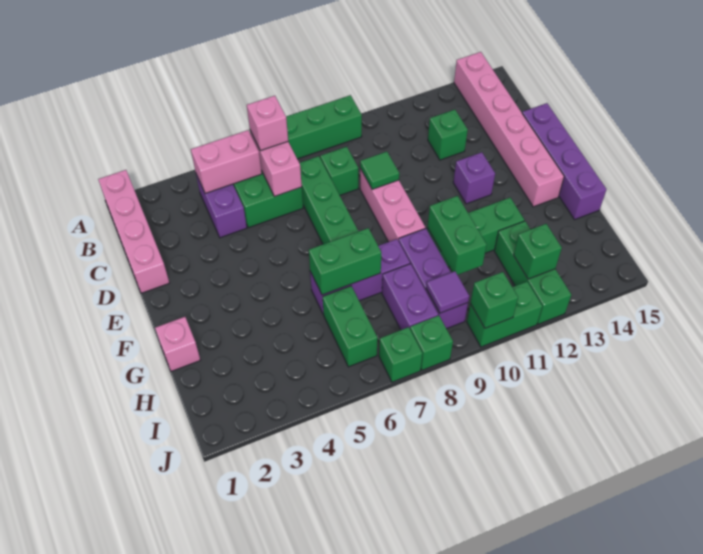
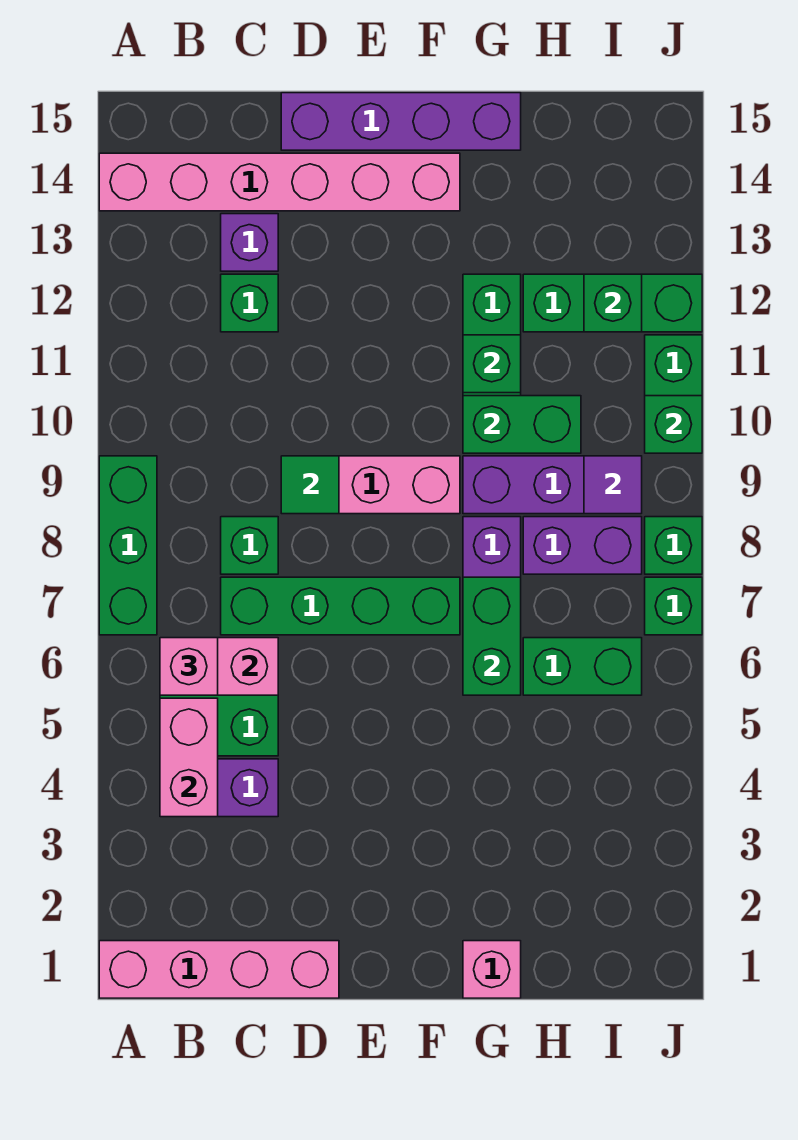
purple brick E12 level 1 -> purple brick C13 level 1
none -> green brick G11 level 2

